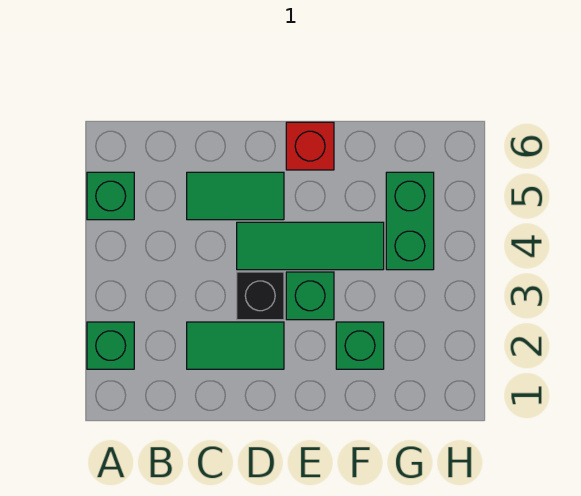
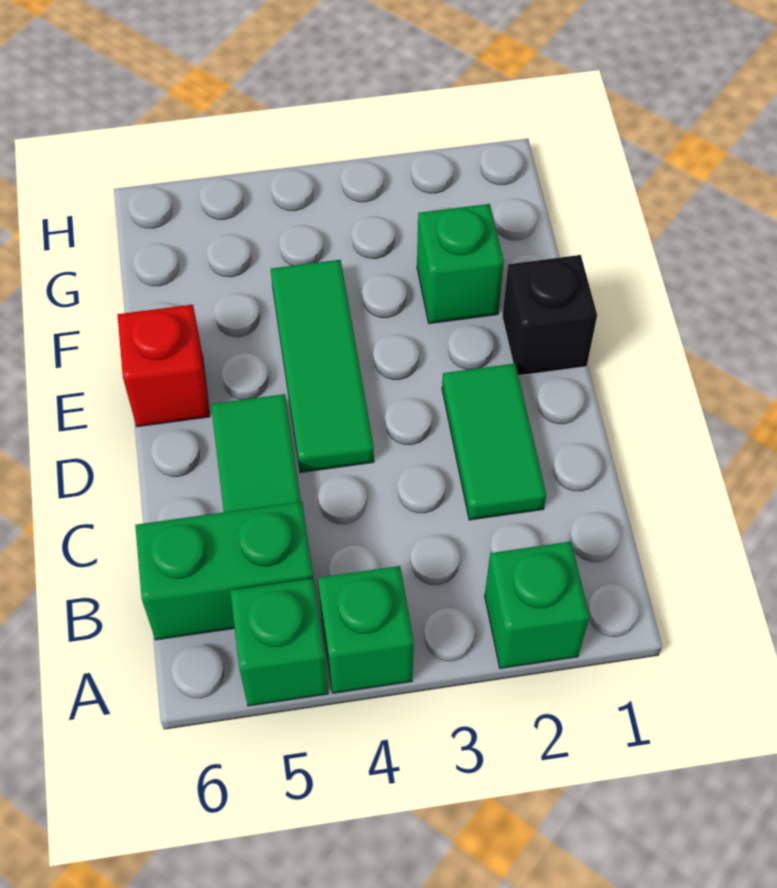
black brick D3 level 1 -> black brick E1 level 1
green brick E3 level 1 -> green brick A4 level 1
green brick G4:G5 level 1 -> green brick B5:B6 level 1

